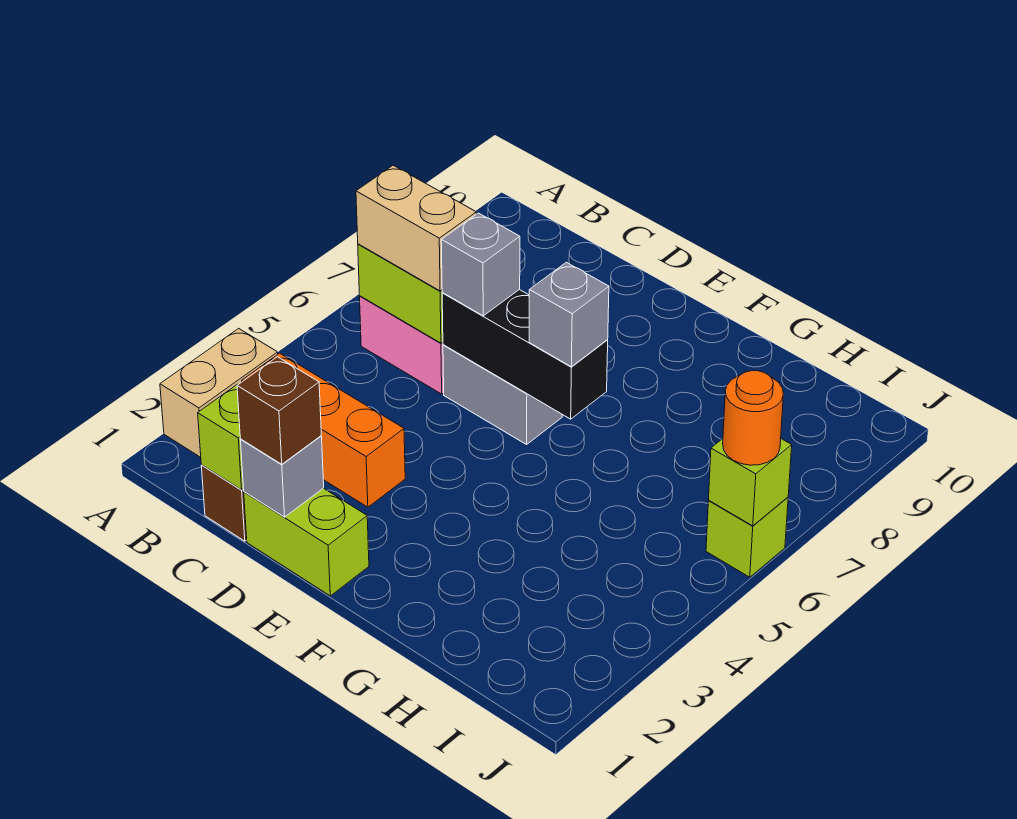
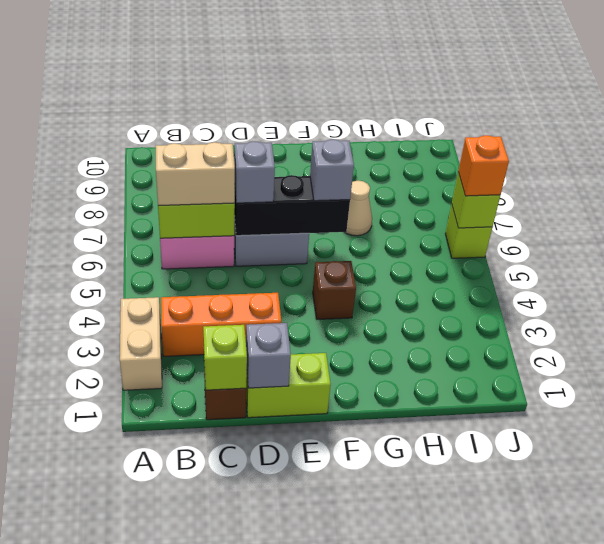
brown brick D1 level 3 -> brown brick F4 level 1
none -> tan cone G7 level 1
orange round brick J6 level 3 -> orange brick J6 level 3

